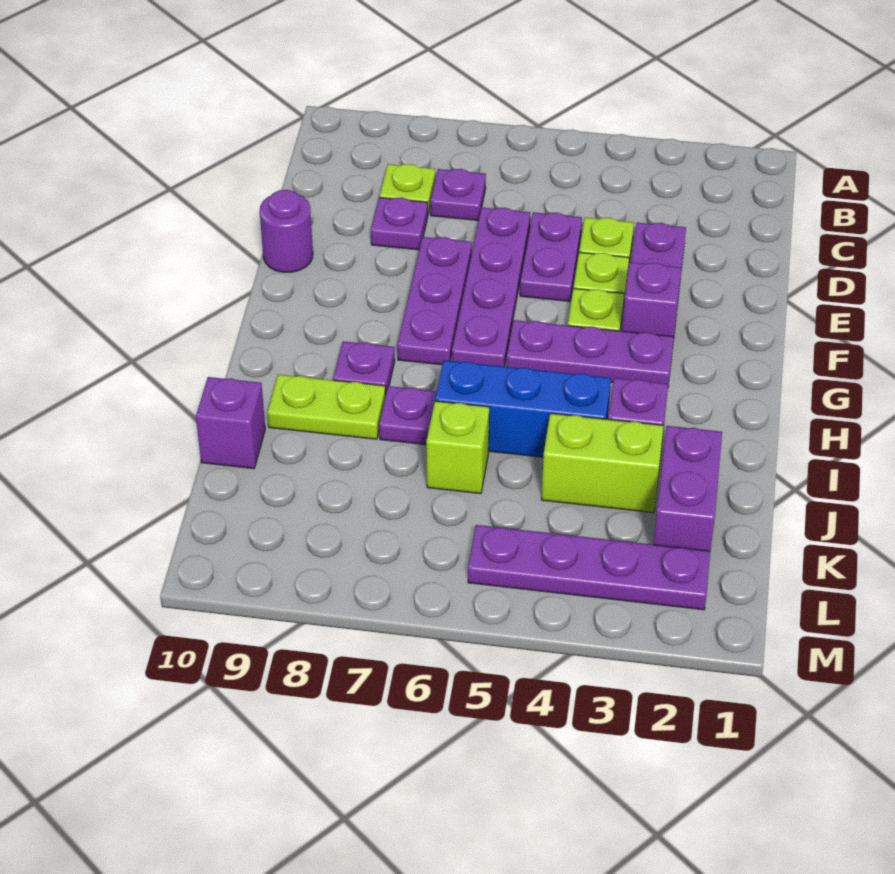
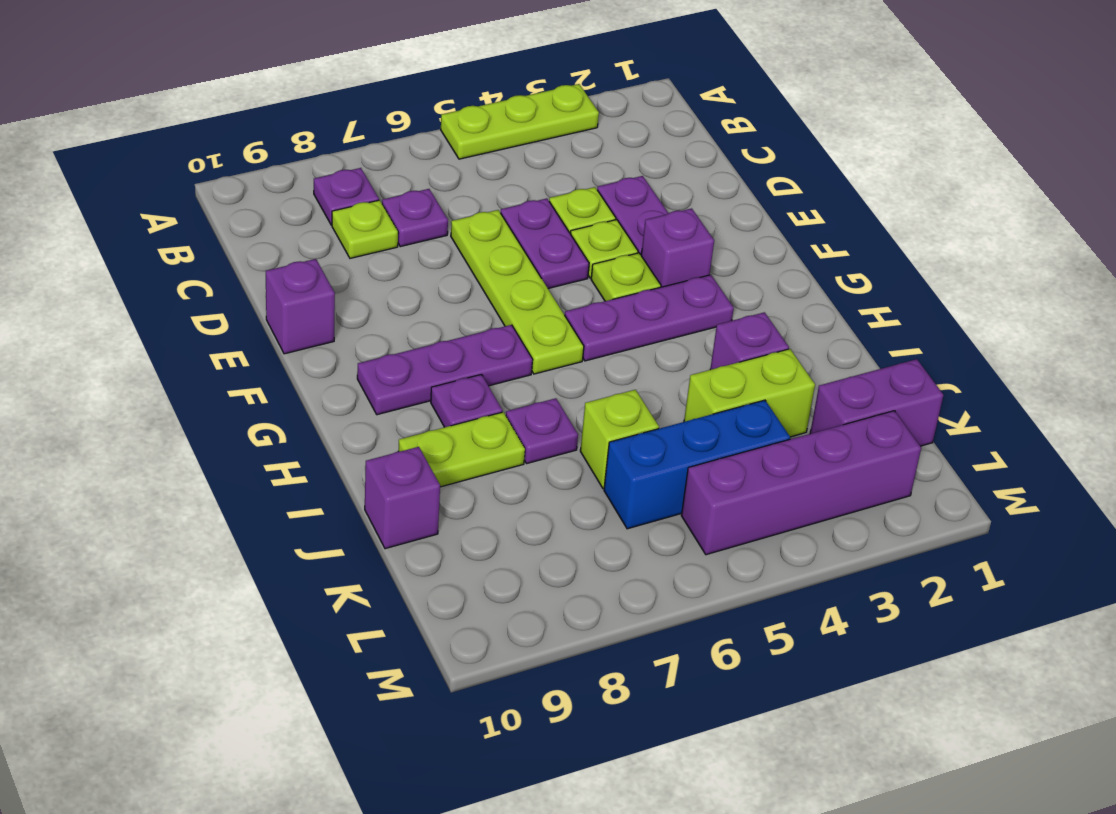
none -> lime plate A3:A5 level 1
purple plate D6:G6 level 1 -> lime plate D6:G6 level 1
purple plate D8 level 1 -> purple plate B8 level 1
purple plate E7:G7 level 1 -> purple plate G7:G9 level 1
purple round brick E10 level 1 -> purple brick E10 level 1
blue brick I4:I6 level 1 -> blue brick K4:K6 level 1
purple brick J2:K2 level 1 -> purple brick K1:K2 level 1
purple plate L2:L5 level 1 -> purple brick L2:L5 level 1

